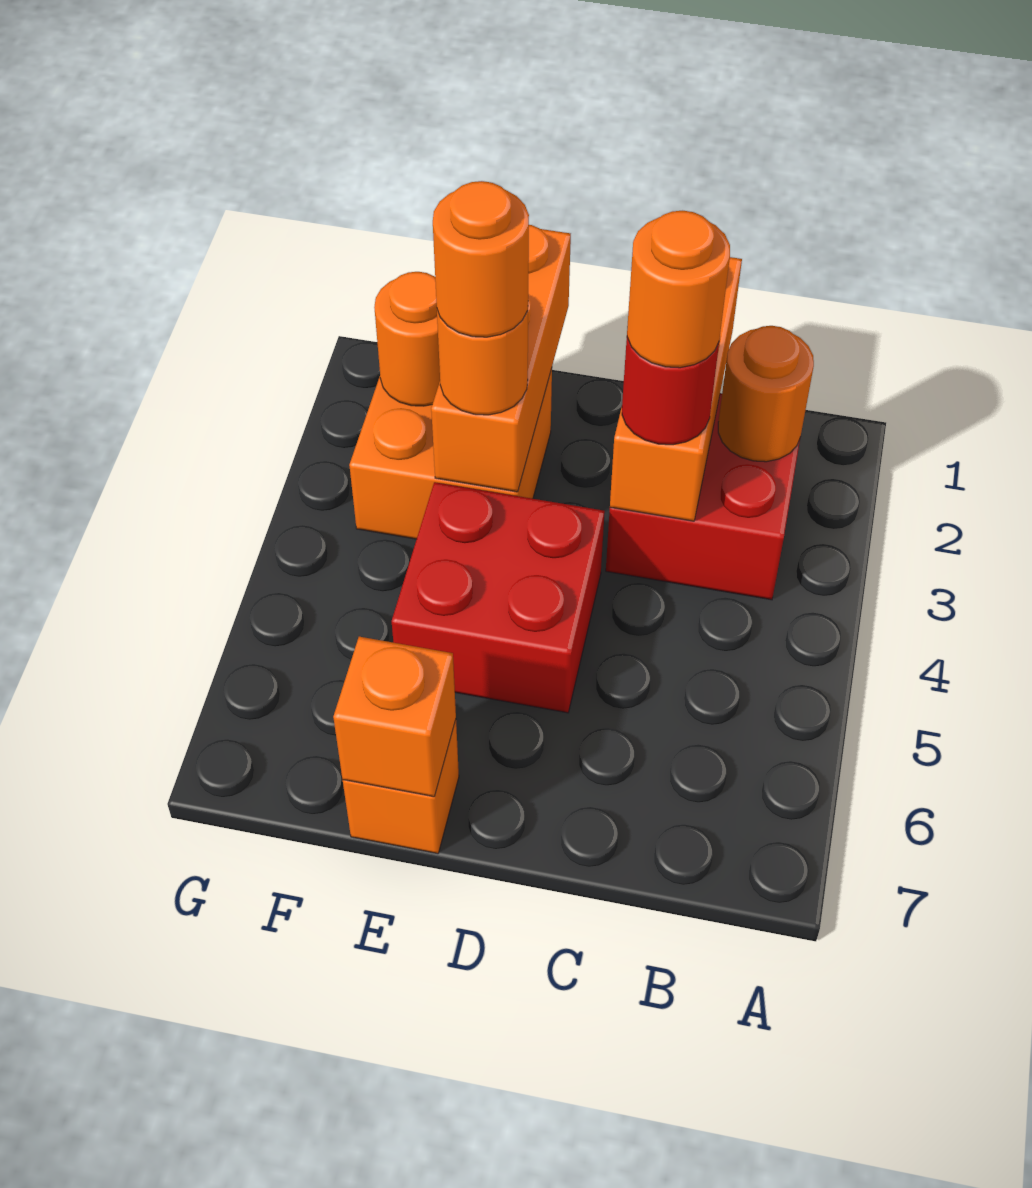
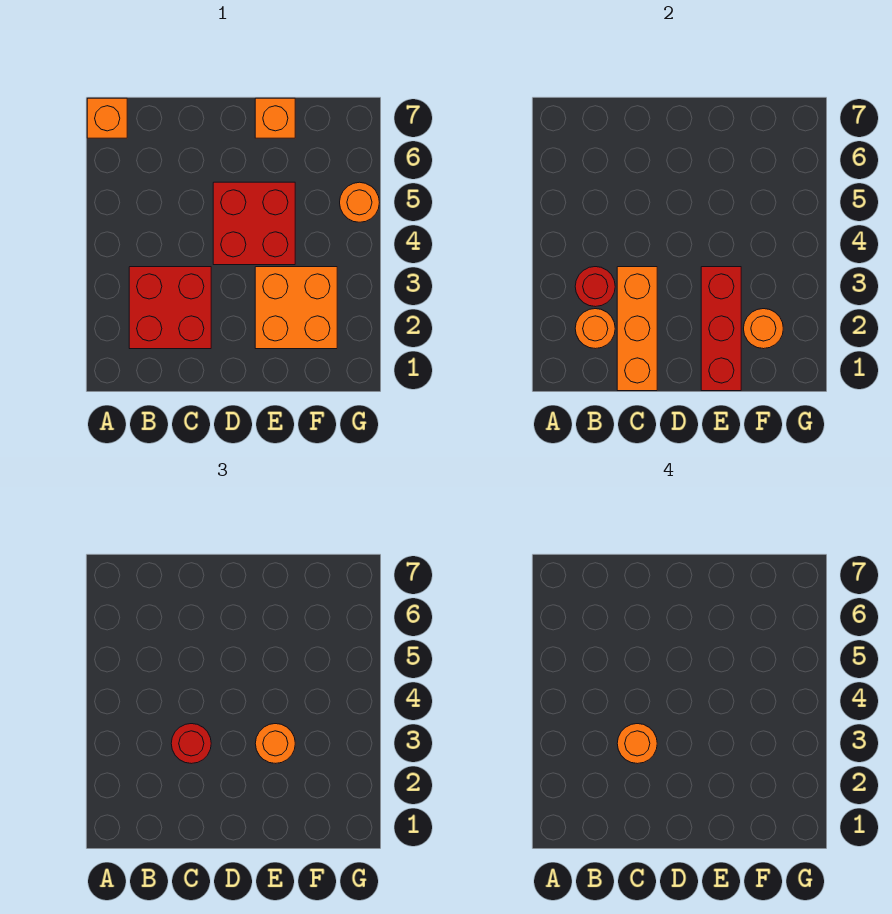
none -> red round brick B3 level 2
orange brick E1:E3 level 2 -> red brick E1:E3 level 2
orange round brick E3 level 4 -> orange round brick G5 level 1
orange brick E7 level 2 -> orange brick A7 level 1

